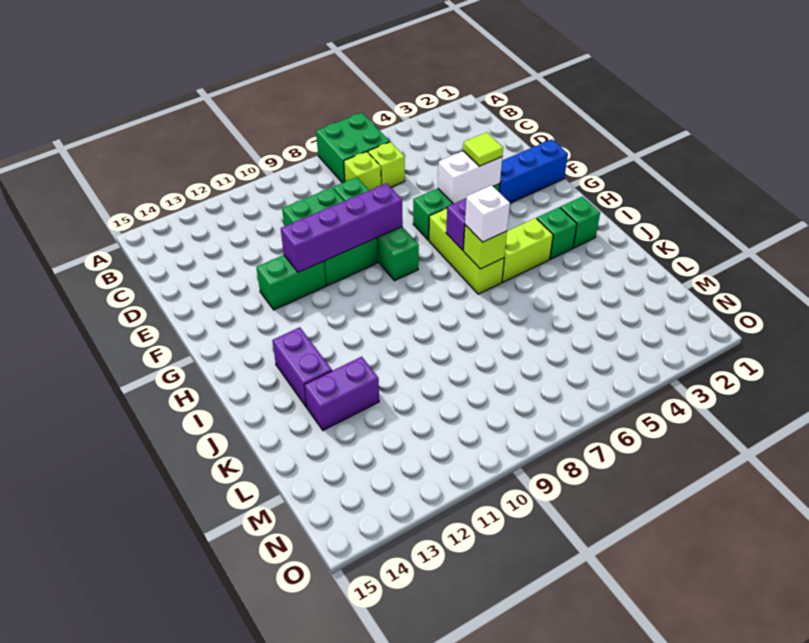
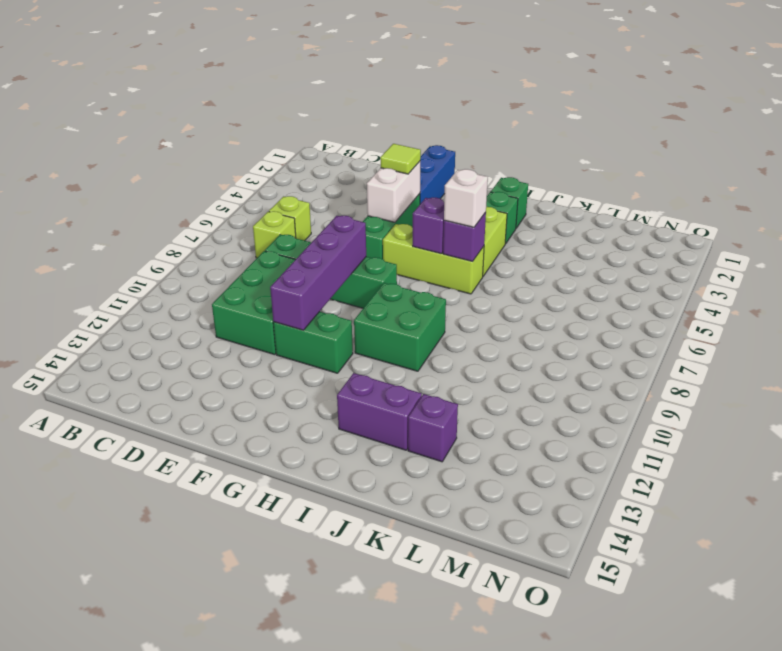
green brick A6:B7 level 1 -> green brick H9:I10 level 1
green brick D9:F10 level 1 -> green brick D9:E11 level 1
green brick F11:F12 level 1 -> green brick F11:G11 level 1
lime brick I6 level 2 -> purple brick I6 level 2
purple brick K12:K13 level 1 -> purple brick K13 level 1

